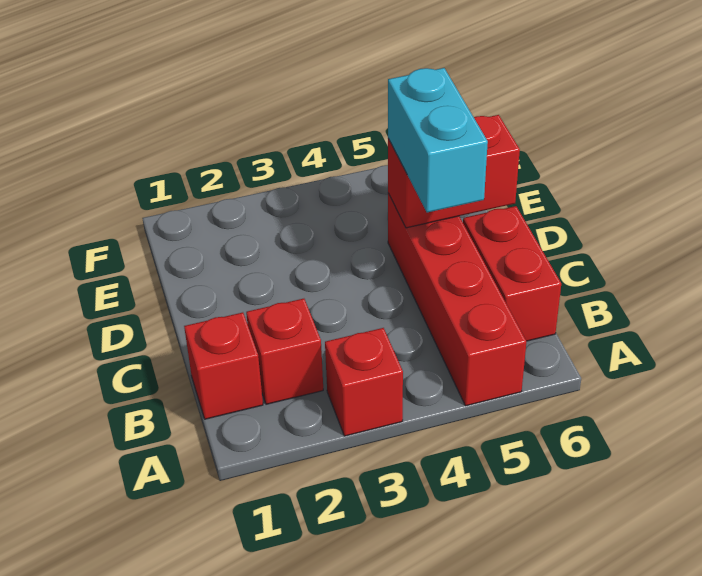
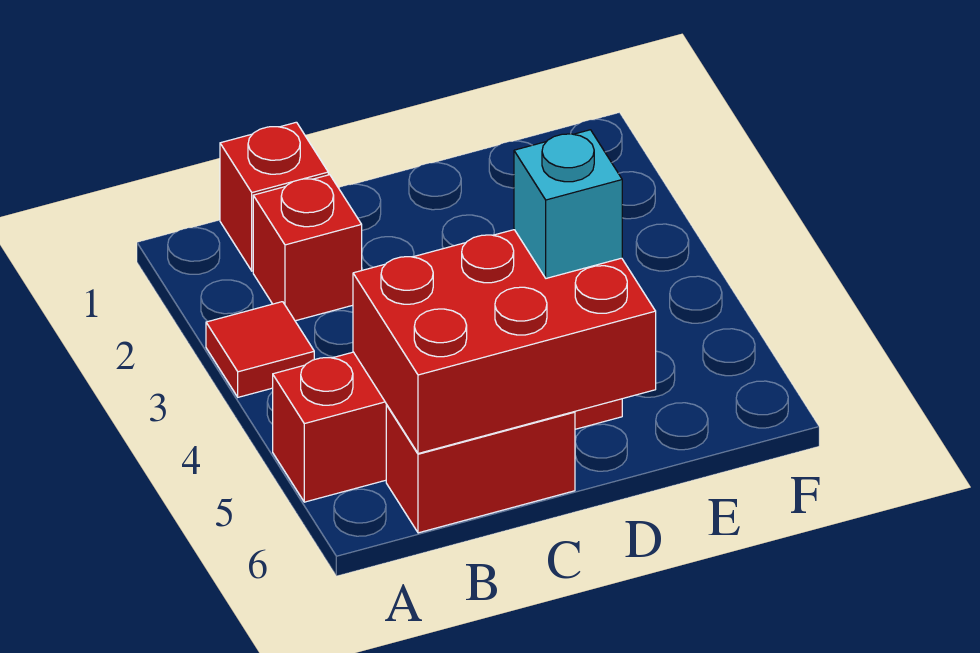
red brick A3 level 1 -> red tile A3 level 1
cyan brick C5:D5 level 3 -> cyan brick D5 level 3
red brick D5:D6 level 2 -> red brick B5:D6 level 2

